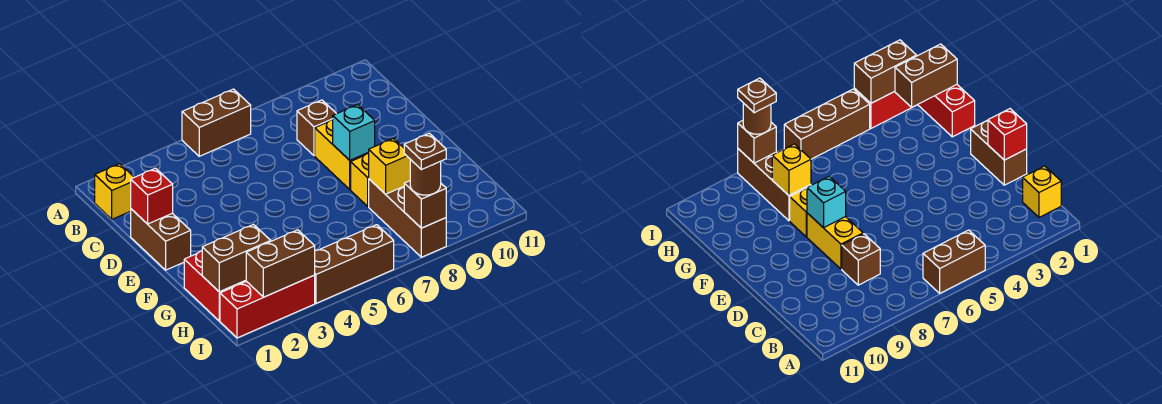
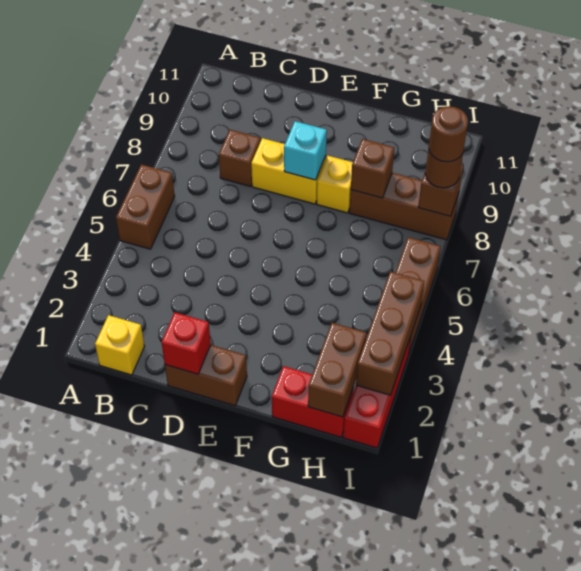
yellow brick G8 level 2 -> brown brick G8 level 2
brown brick I2:I3 level 2 -> brown brick I2:I4 level 2
brown plate I8 level 4 -> brown round brick I8 level 4

